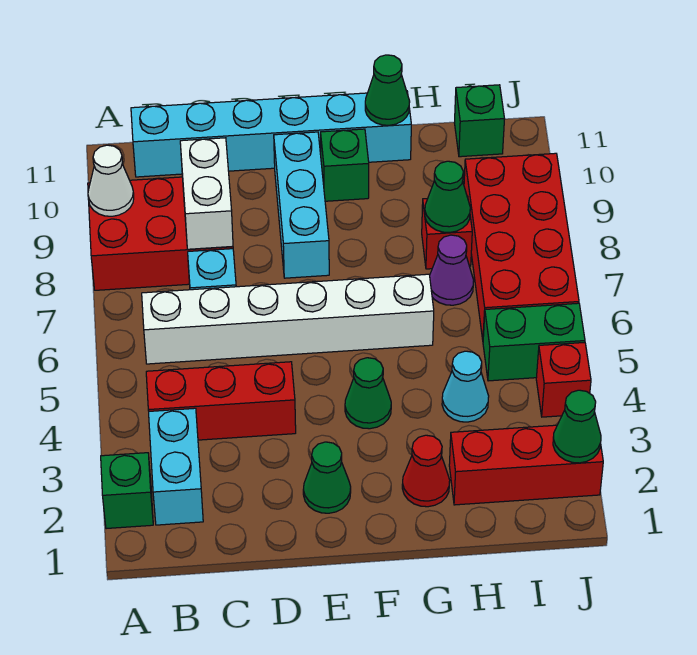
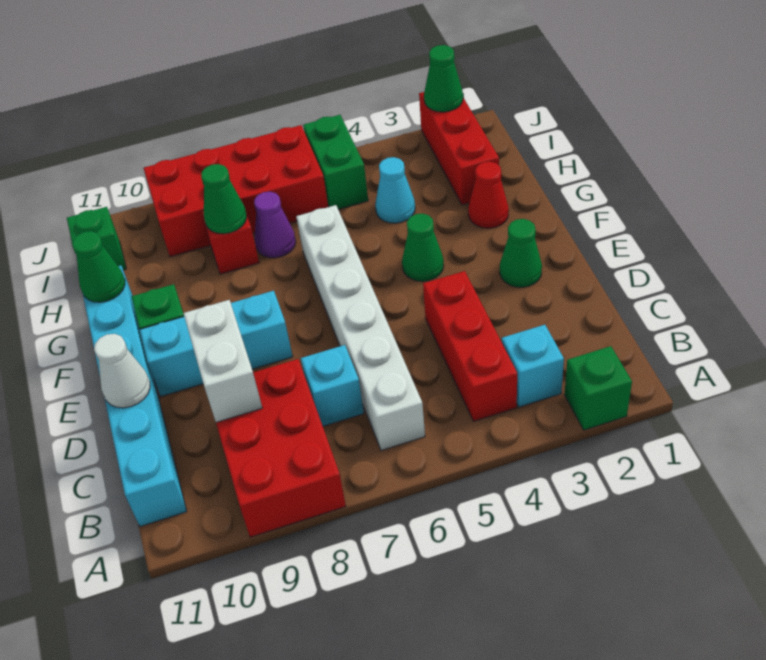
white cone A9 level 2 -> white cone D11 level 2
cyan brick B2:B3 level 1 -> cyan brick B3 level 1
white brick C8:C9 level 2 -> white brick C9:D9 level 2
red brick J4 level 1 -> none

